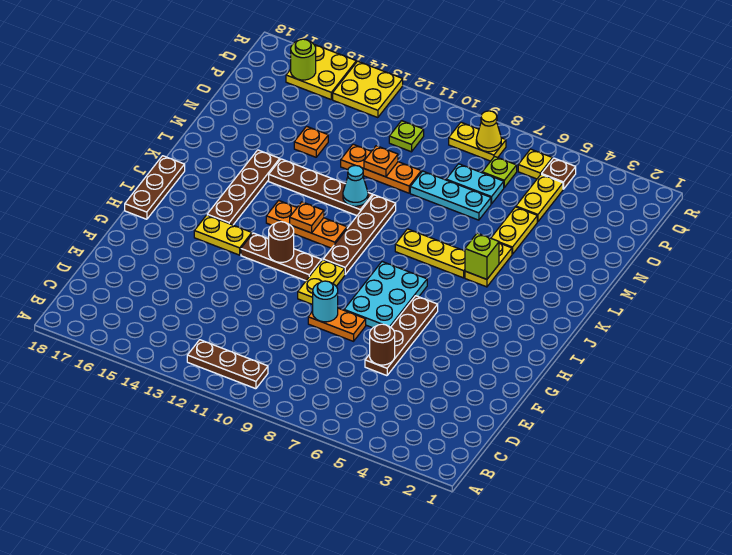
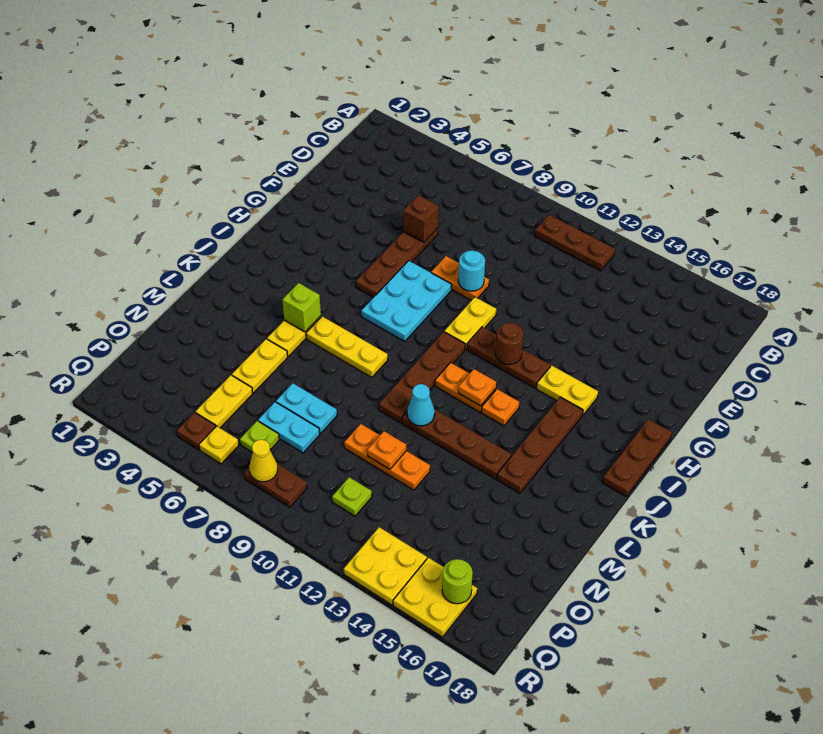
brown round brick E6 level 2 -> brown brick E6 level 2
cyan plate N7:N9 level 1 -> cyan plate N7:N8 level 1
orange plate N14 level 1 -> none
yellow plate Q8:Q9 level 1 -> brown plate Q8:Q9 level 1

